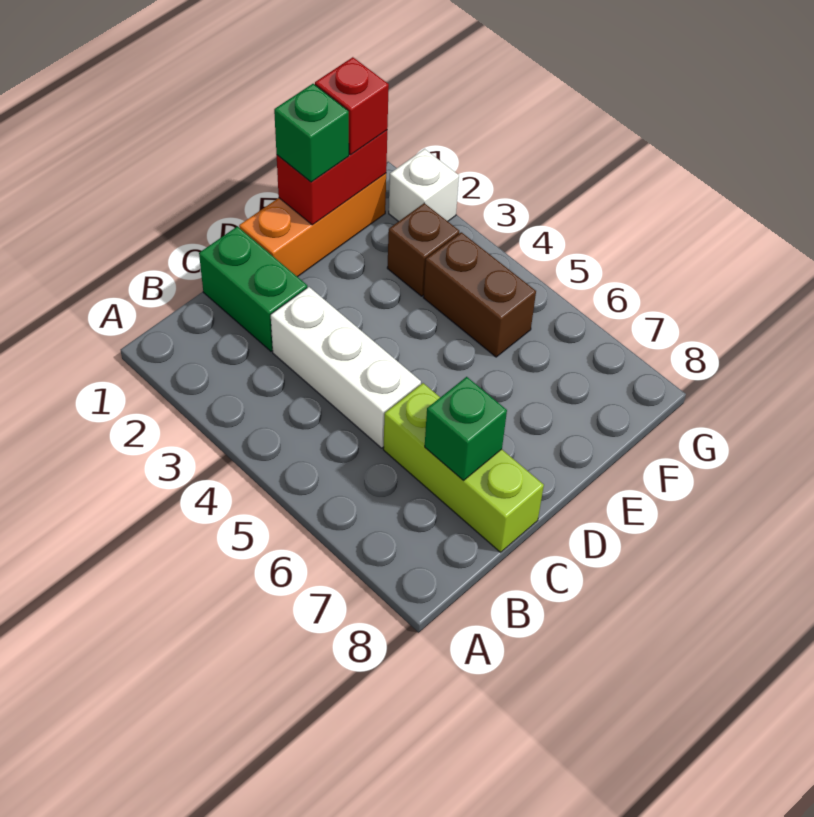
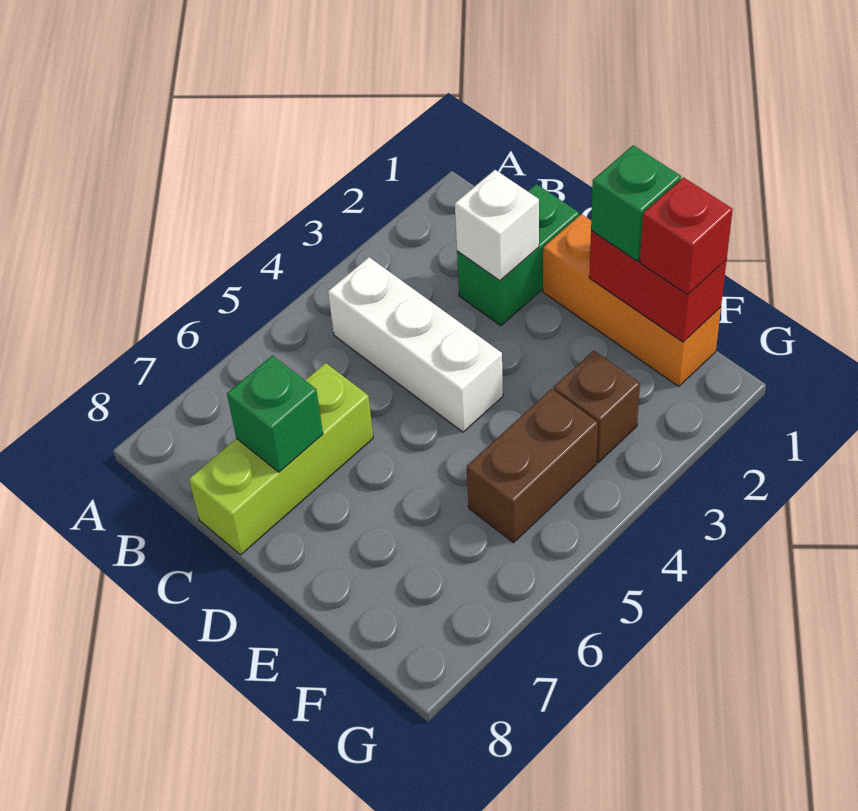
white brick C3:C5 level 1 -> white brick B4:D4 level 1
white brick G2 level 1 -> white brick C2 level 2

